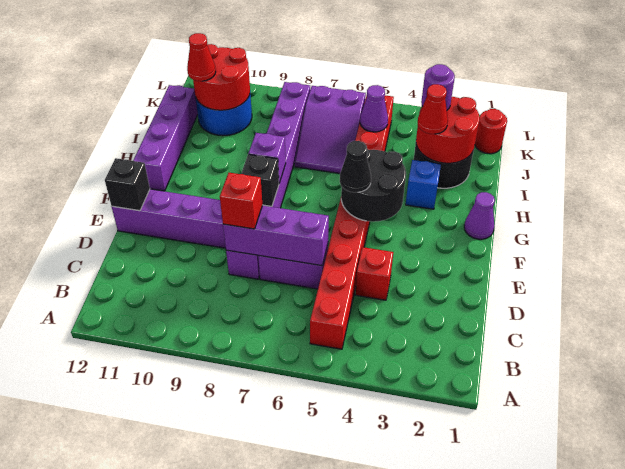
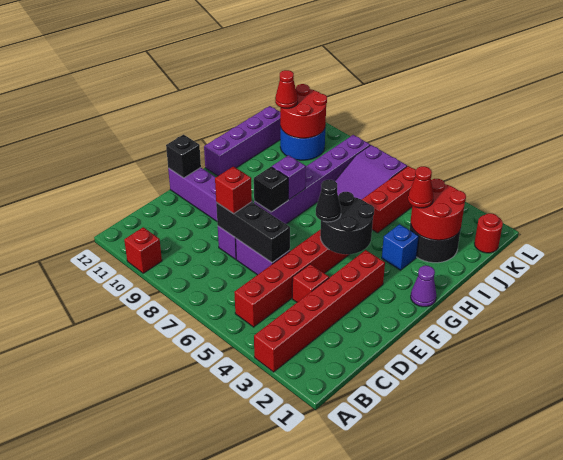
none -> red brick A3:F3 level 1
none -> red brick A10 level 1
purple brick D6:D8 level 2 -> black brick D6:D8 level 2
purple round brick J3 level 3 -> none
purple cone J5 level 2 -> none

